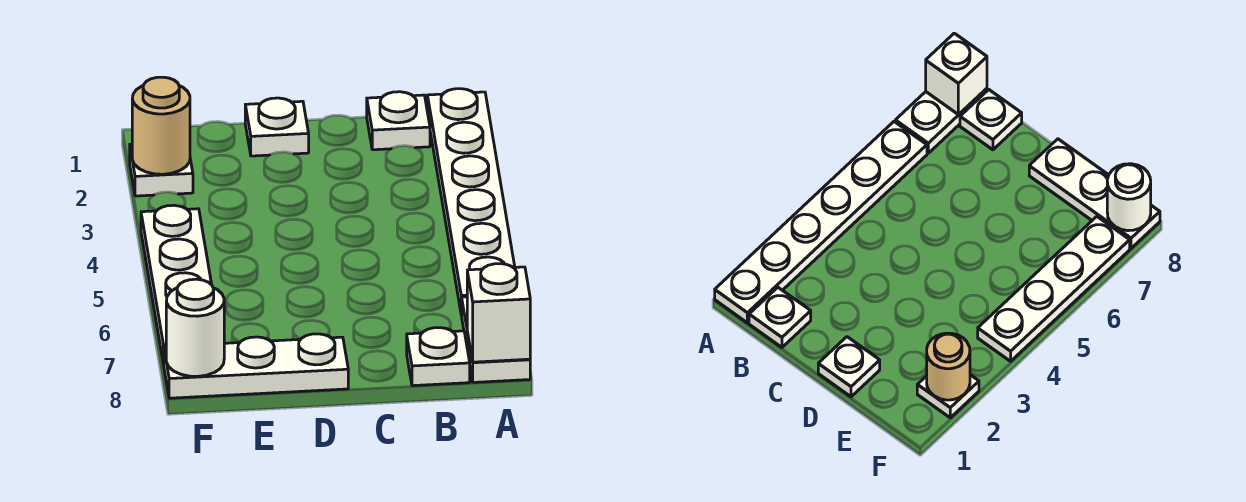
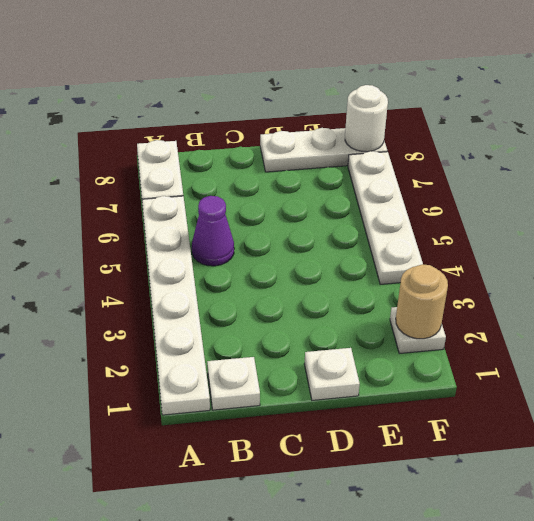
white brick A8 level 2 -> none
none -> purple cone B5 level 1
white plate B8 level 1 -> none

